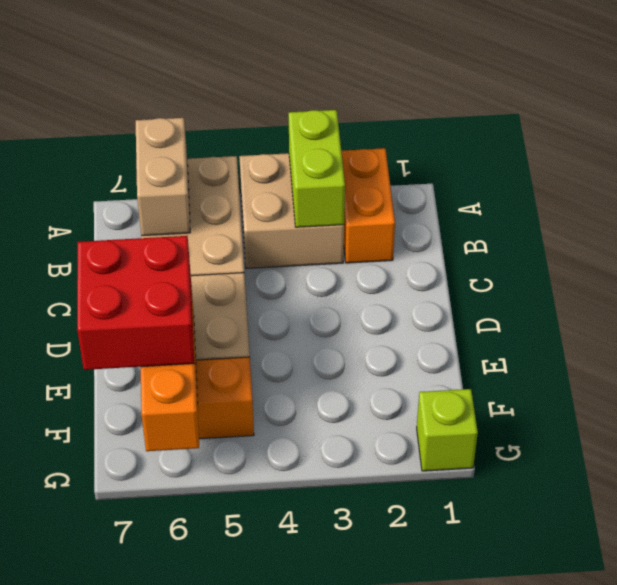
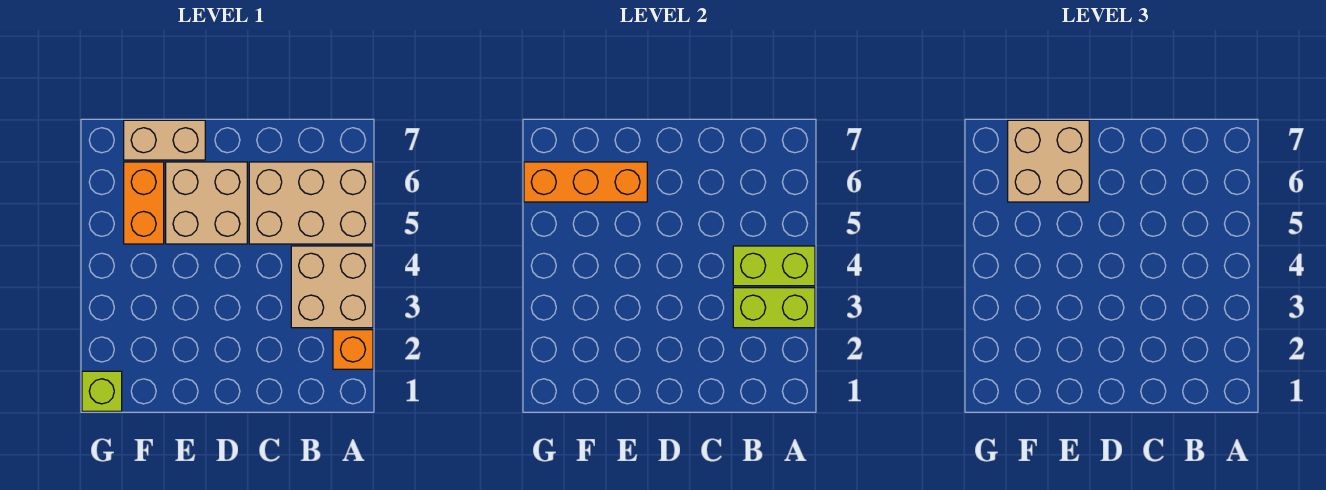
orange brick A2:B2 level 1 -> orange brick A2 level 1
none -> lime brick A4:B4 level 2
tan brick A6:B6 level 2 -> tan brick E7:F7 level 1
red brick E6:F7 level 3 -> tan brick E6:F7 level 3

